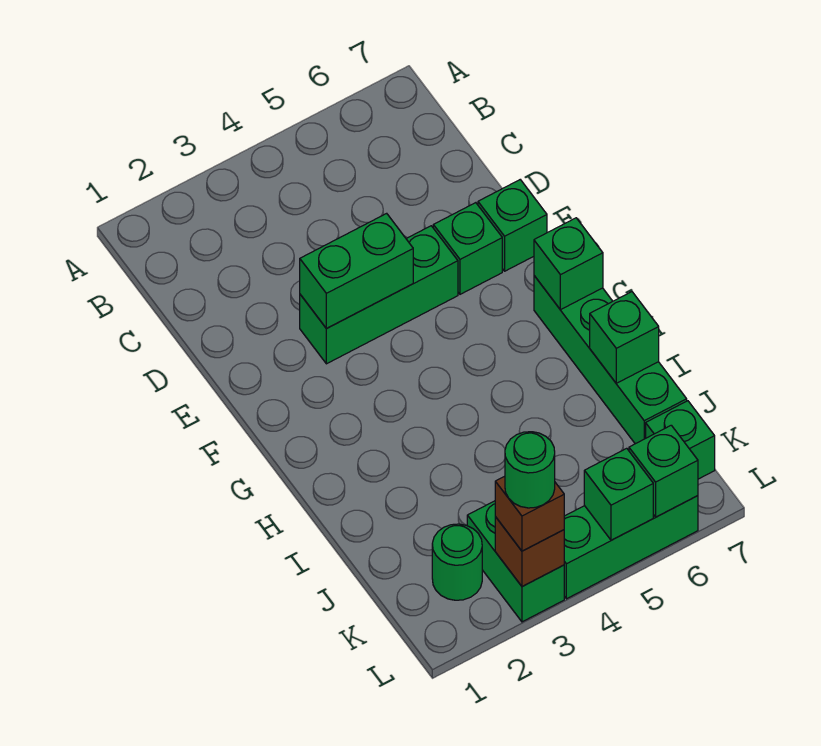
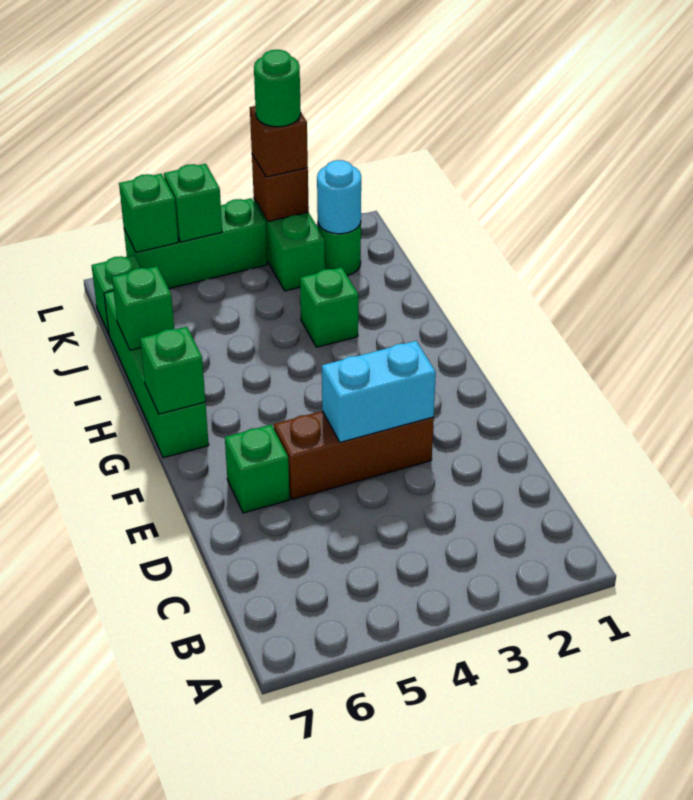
green brick E3:E5 level 1 -> brown brick E3:E5 level 1
green brick E3:E4 level 2 -> cyan brick E3:E4 level 2
green brick E7 level 1 -> green brick I3 level 1
none -> cyan round brick K2 level 2

